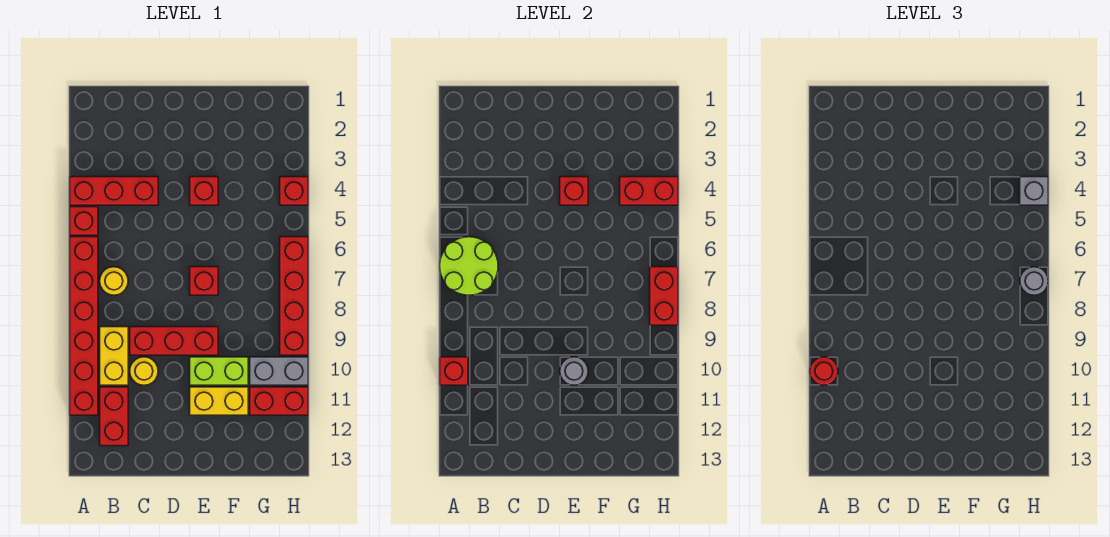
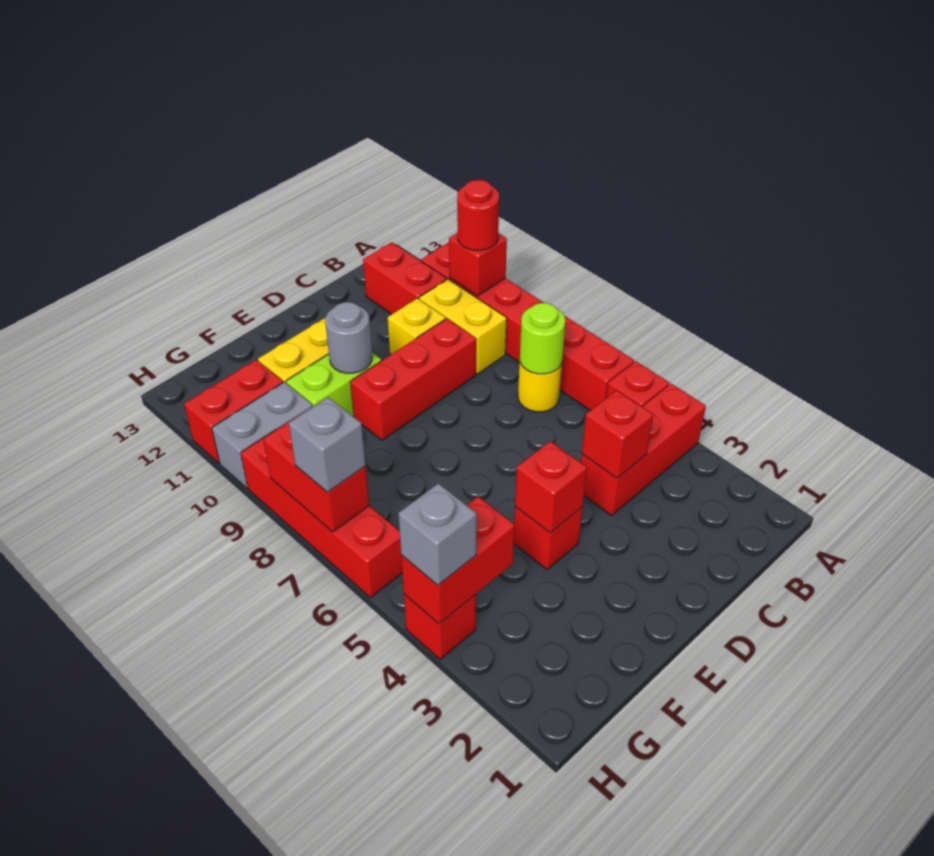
lime round brick A6:B7 level 2 -> lime round brick B7 level 2
yellow round brick C10 level 1 -> yellow brick C10 level 1
red brick E7 level 1 -> red brick C4 level 2
grey round brick H7 level 3 -> grey brick H7 level 3

